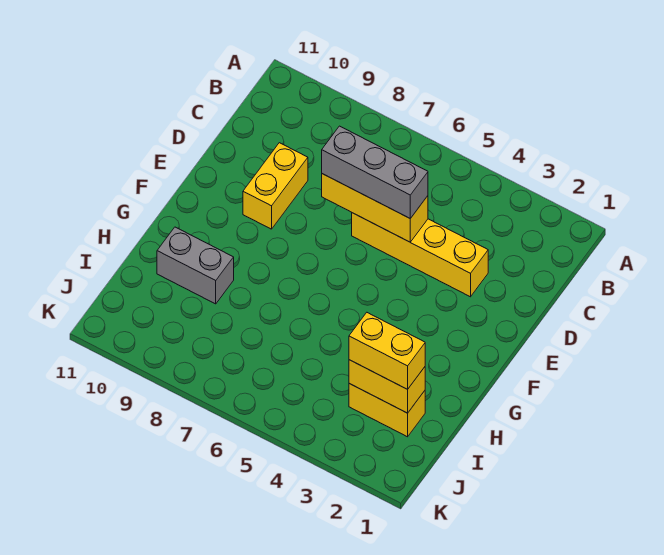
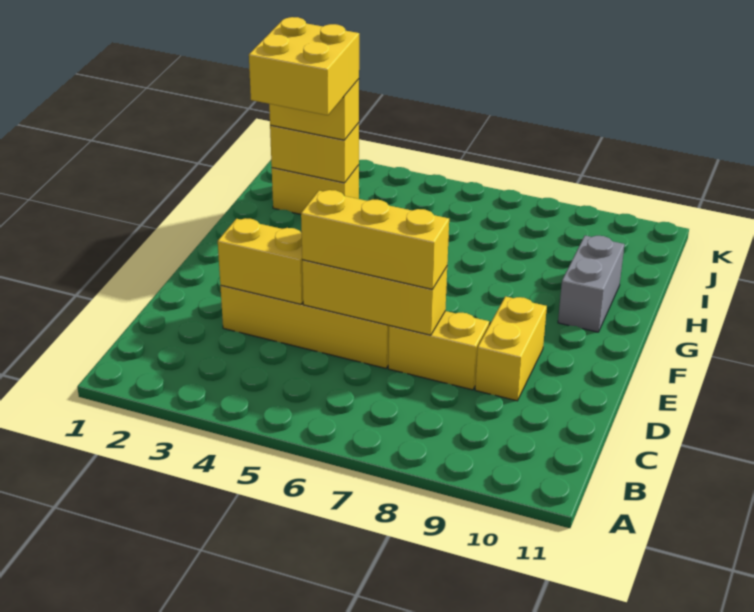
none -> yellow brick D3:D4 level 2
grey brick D5:D7 level 3 -> yellow brick D5:D7 level 3
none -> yellow brick D7:D8 level 1
none -> yellow brick H2:I3 level 4
grey brick H9:H10 level 1 -> grey brick G10:H10 level 1

